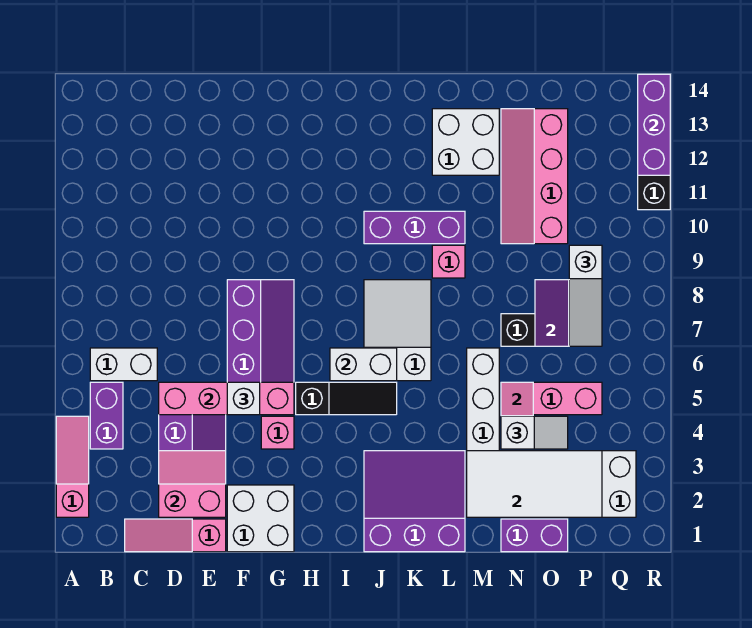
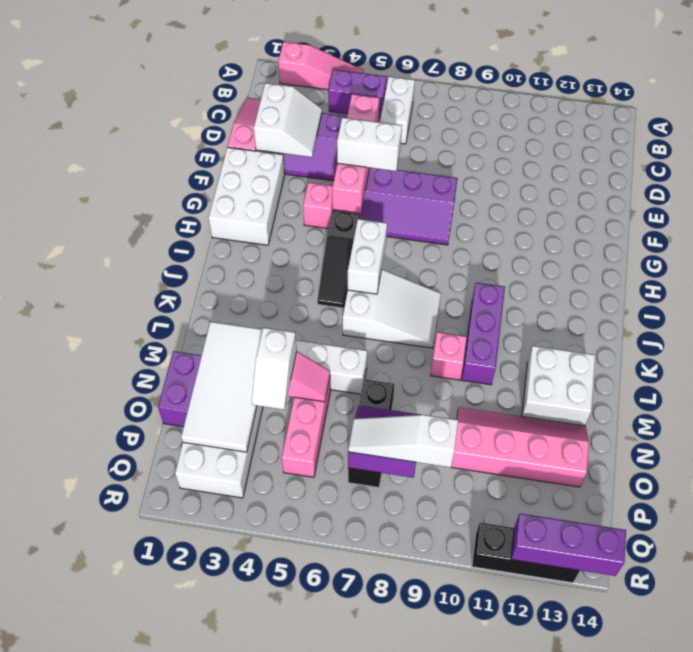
pink slope D2:E3 level 2 top 2 -> white slope D2:E3 level 2 top 2
white brick F1:G2 level 1 -> white brick F1:H2 level 1
white brick F5 level 3 -> white brick F5:F6 level 3
purple slope J1:L3 level 1 top 1 -> none

